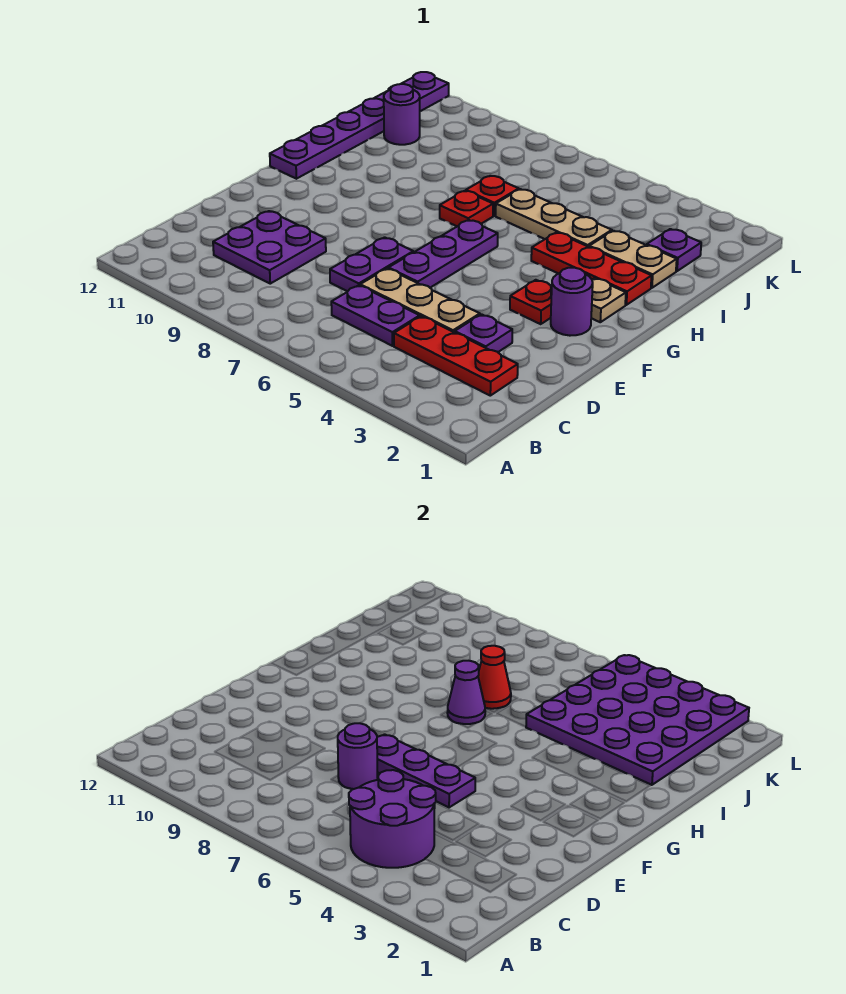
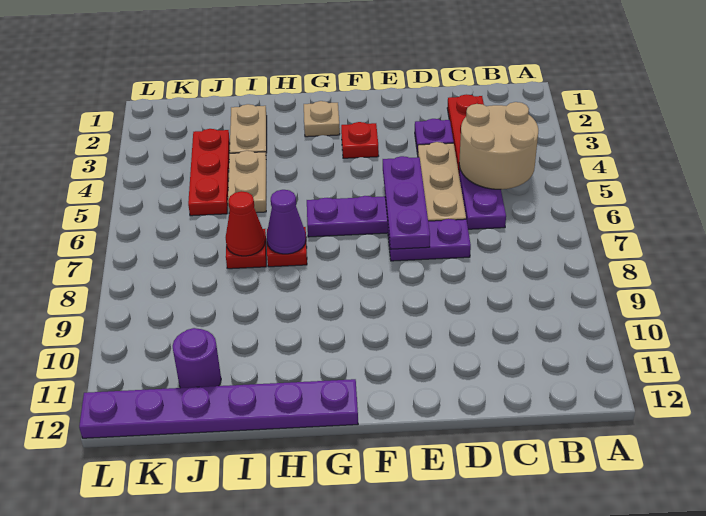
purple round brick B4:C5 level 2 -> tan round brick B4:C5 level 2
purple plate C9:D10 level 1 -> none
purple round brick D7 level 2 -> none
purple round brick F2 level 1 -> none
red plate H2:H4 level 1 -> red plate J3:J5 level 1
purple plate I2:L5 level 2 -> none
tan plate I4:I6 level 1 -> tan plate I4:I5 level 1
purple plate J2 level 1 -> none

